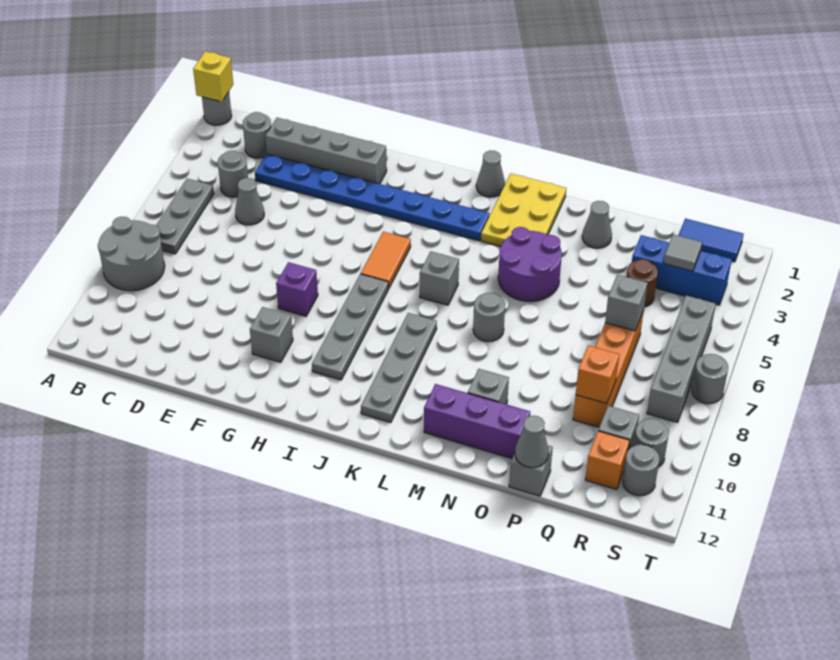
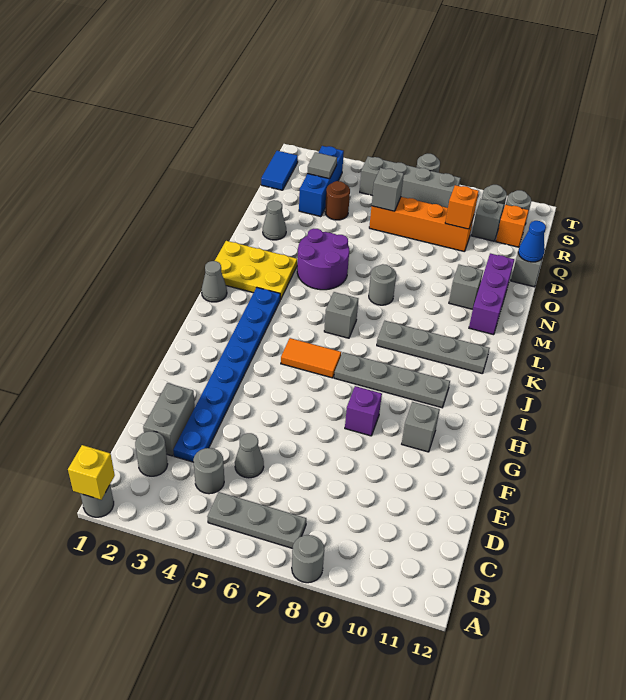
grey round brick A8:B9 level 1 -> grey round brick A8 level 1
grey brick D2:G2 level 1 -> grey brick D2:E2 level 1
grey cone P12 level 2 -> blue cone P12 level 2

